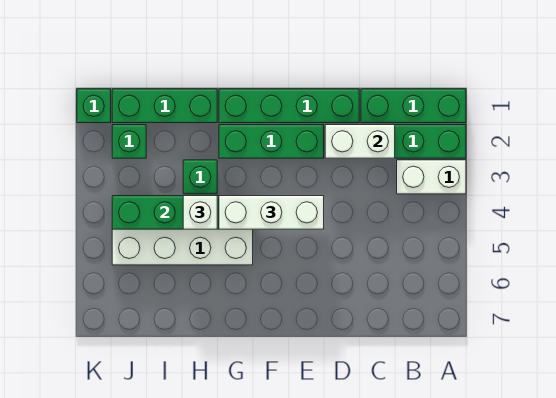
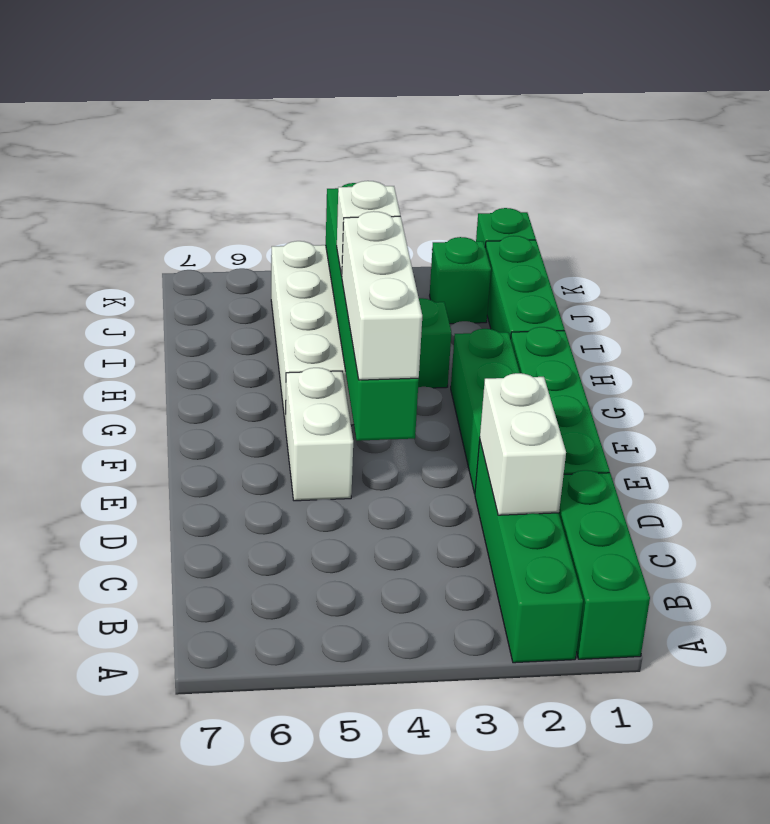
white brick A3:B3 level 1 -> white brick E5:F5 level 1

